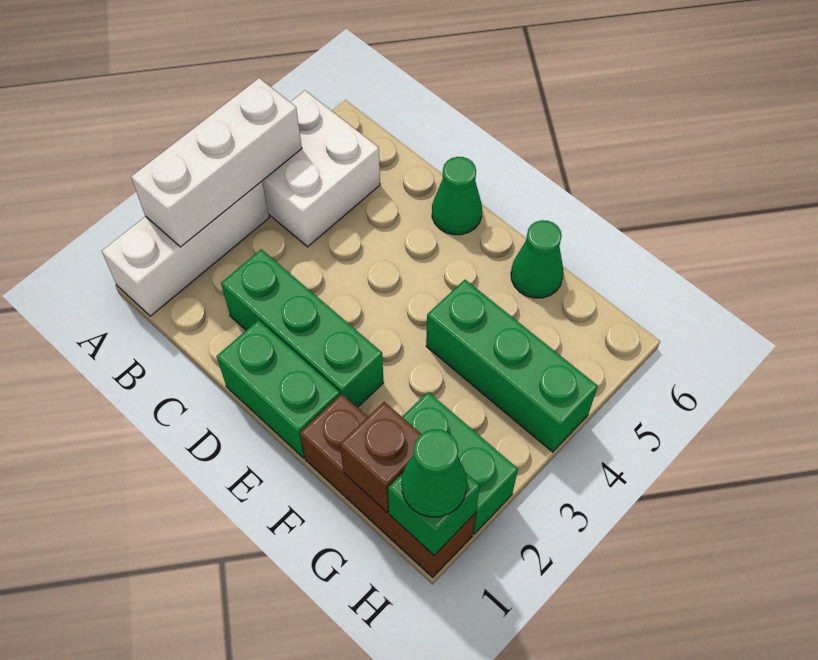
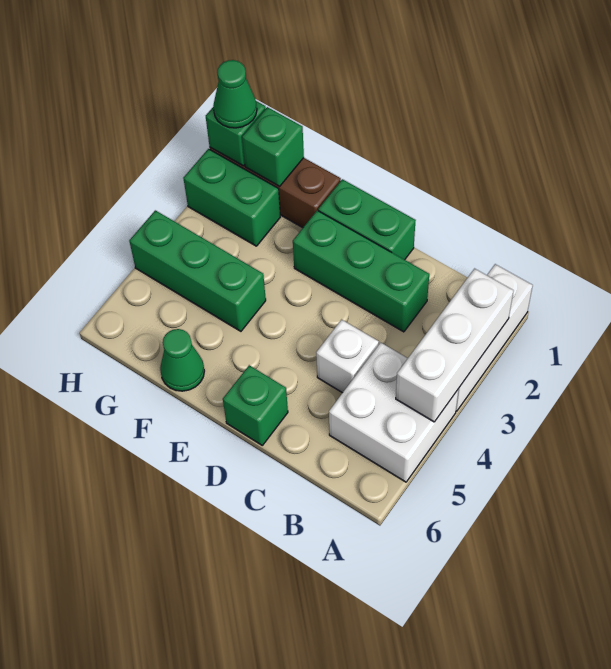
none -> white brick C4 level 1
green cone D6 level 1 -> green brick D6 level 1
brown brick G1 level 2 -> green brick G1 level 2

